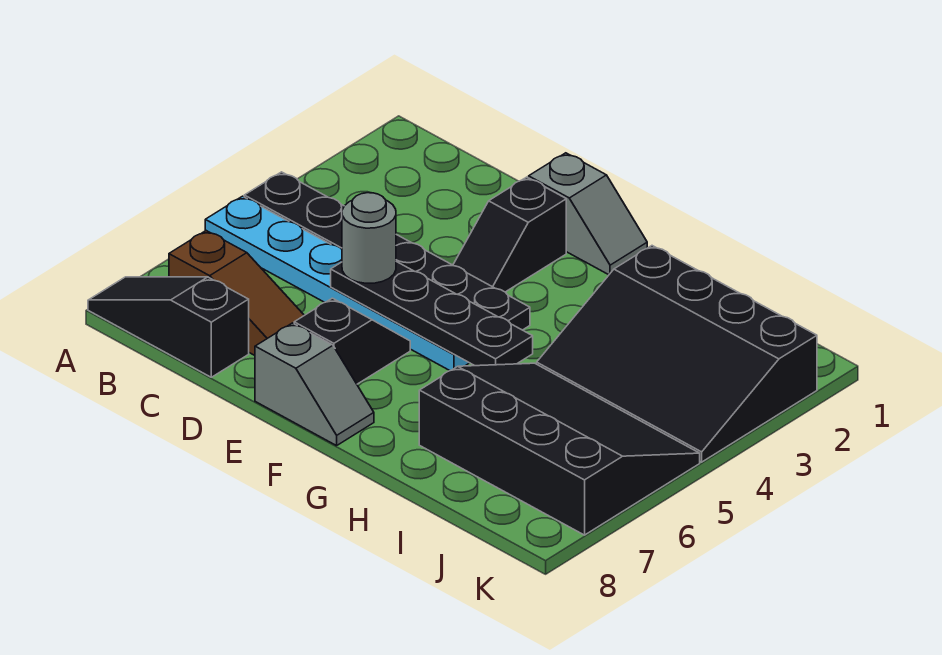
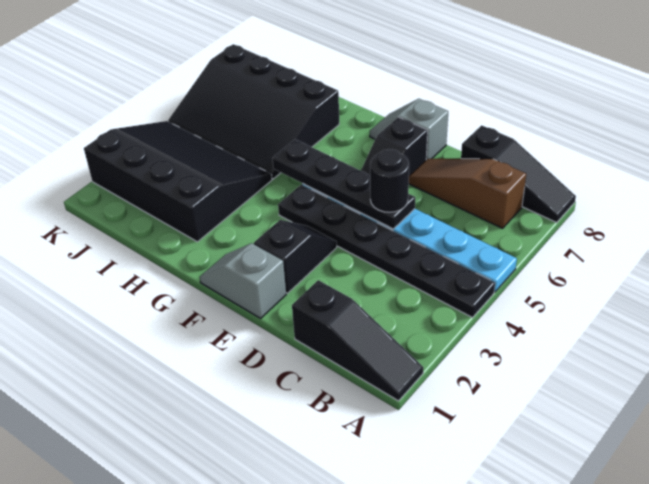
none -> black slope A1:C1 level 1 top C
grey round brick D5 level 3 -> black round brick D5 level 3

